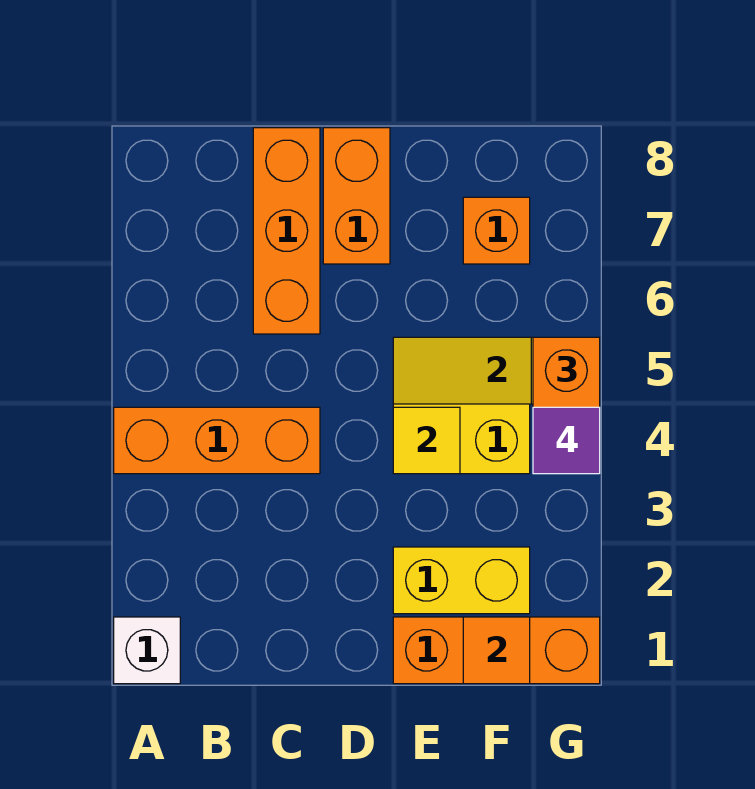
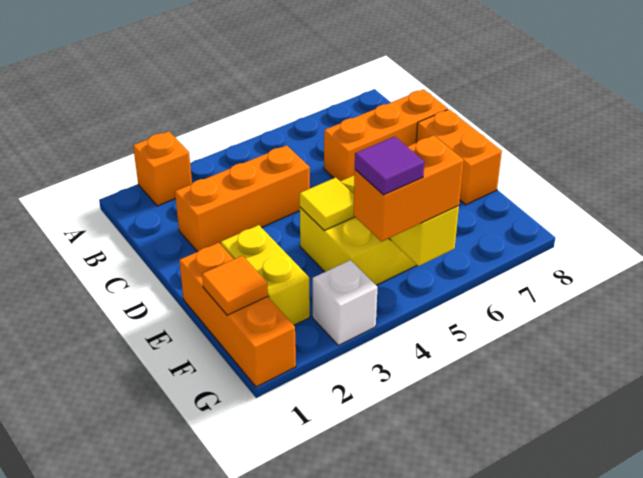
white brick A1 level 1 -> white brick G3 level 1
orange brick A4:C4 level 1 -> orange brick C2:C4 level 1
orange brick D7:D8 level 1 -> orange brick D8:E8 level 1
orange brick F7 level 1 -> orange brick A2 level 1

